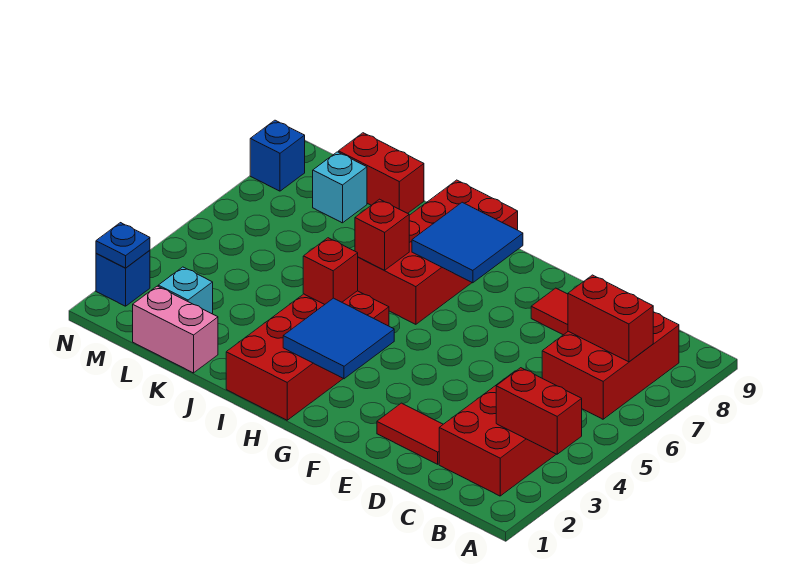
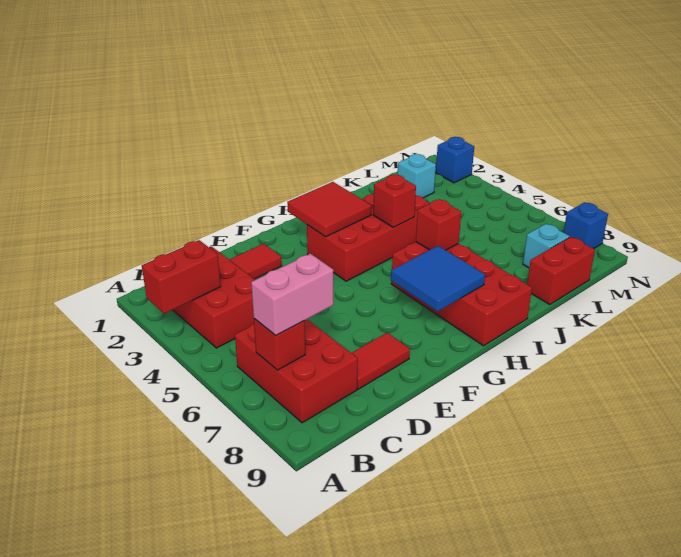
red brick B7:C7 level 2 -> red brick B7 level 2
blue tile G2:H3 level 2 -> red tile G2:H3 level 2
red brick H1:I4 level 1 -> red brick G3:J4 level 1
pink brick K1:L1 level 1 -> pink brick B7:C7 level 3
blue plate N2 level 2 -> none

